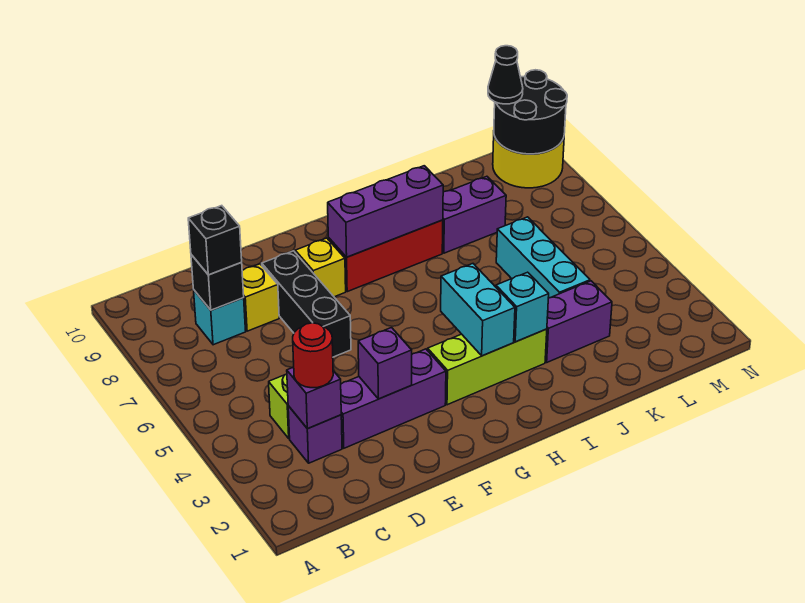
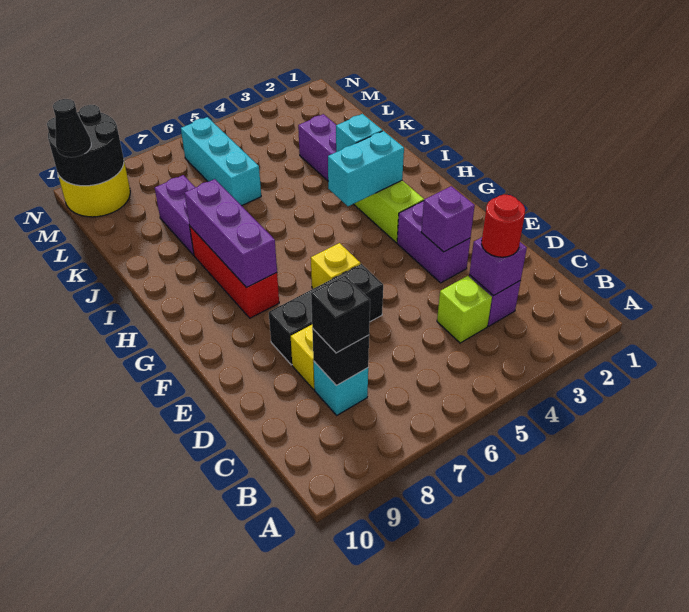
purple brick D3:F3 level 1 -> purple brick E3:F3 level 1
yellow brick F8 level 1 -> yellow brick F6 level 1
cyan brick K4:K6 level 1 -> cyan brick K6:M6 level 1

